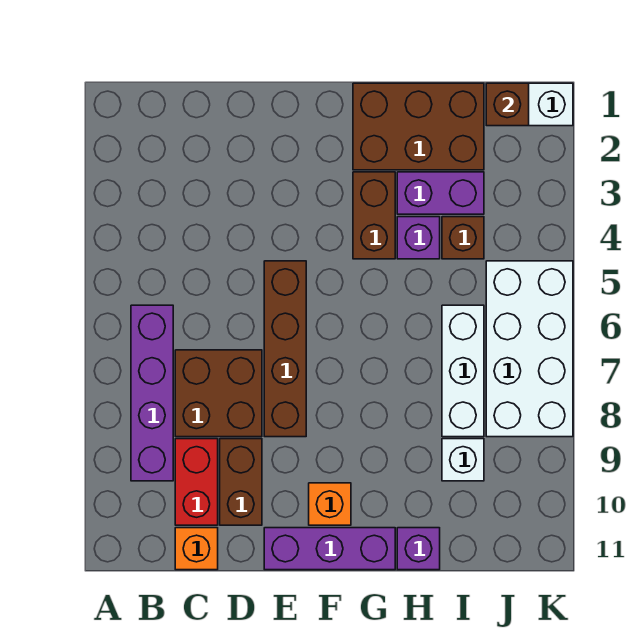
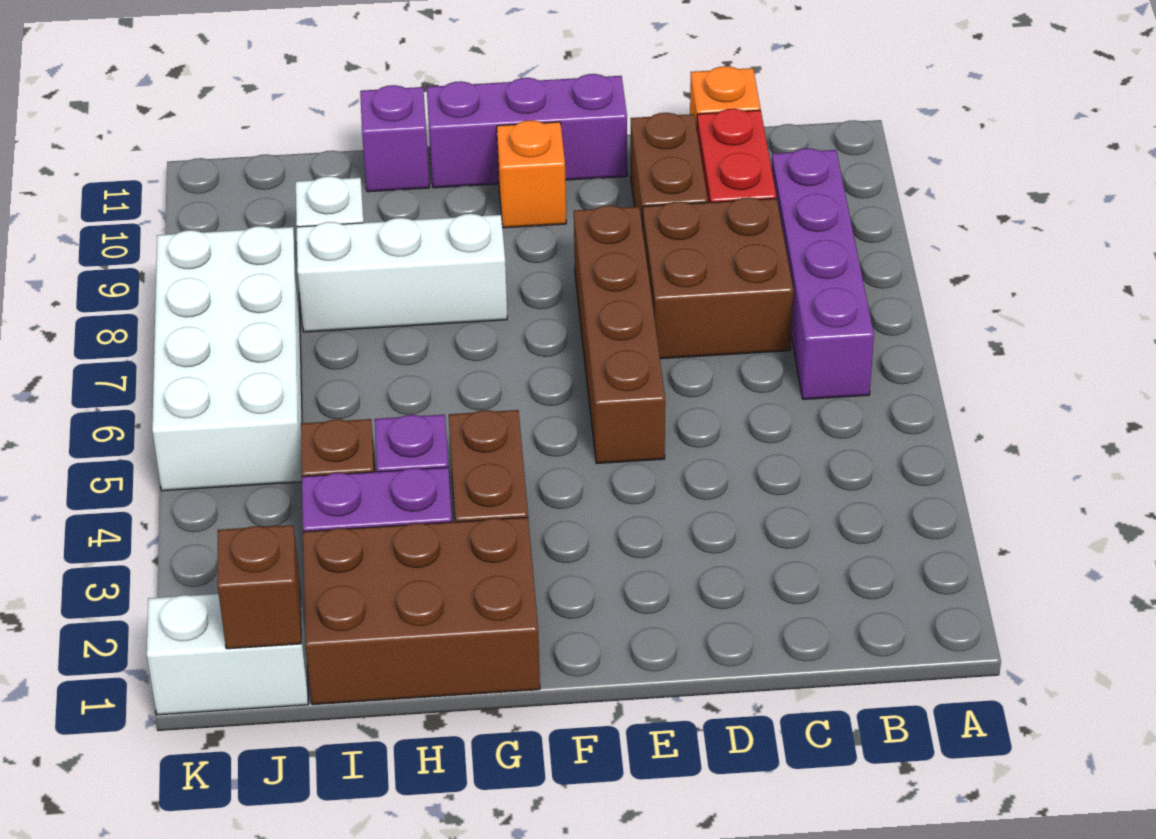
white brick I6:I8 level 1 -> white brick G8:I8 level 1

